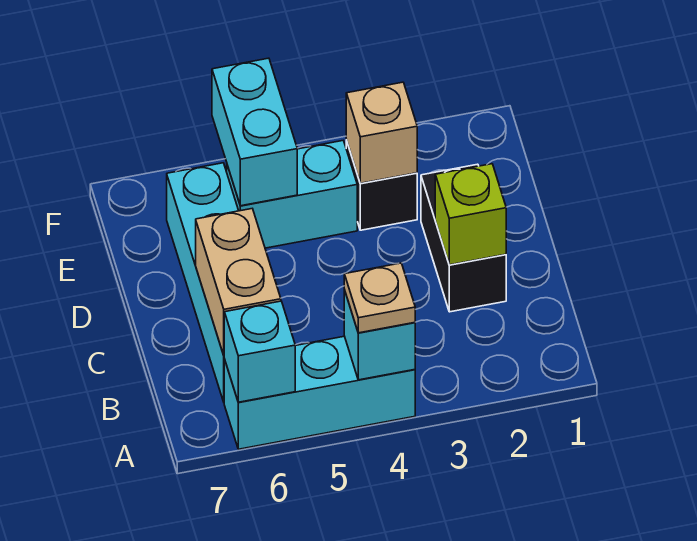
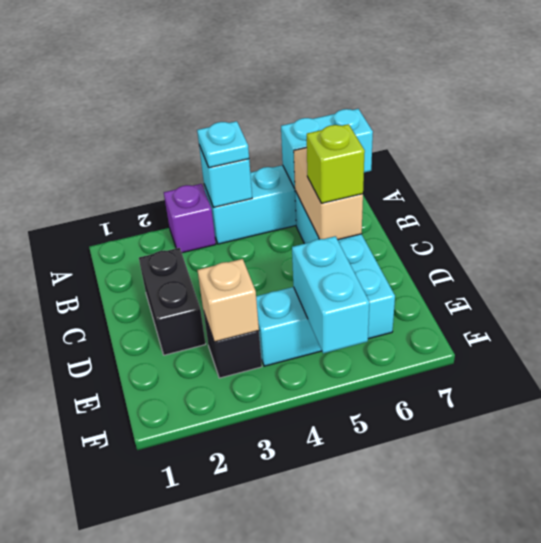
none -> purple brick A3 level 1
tan plate A4 level 3 -> cyan plate A4 level 3
cyan brick A6 level 2 -> cyan brick A6:A7 level 2
lime brick C2 level 2 -> lime brick C6 level 3

